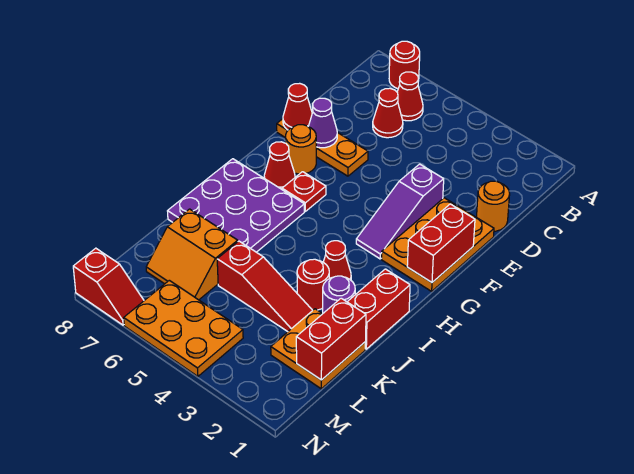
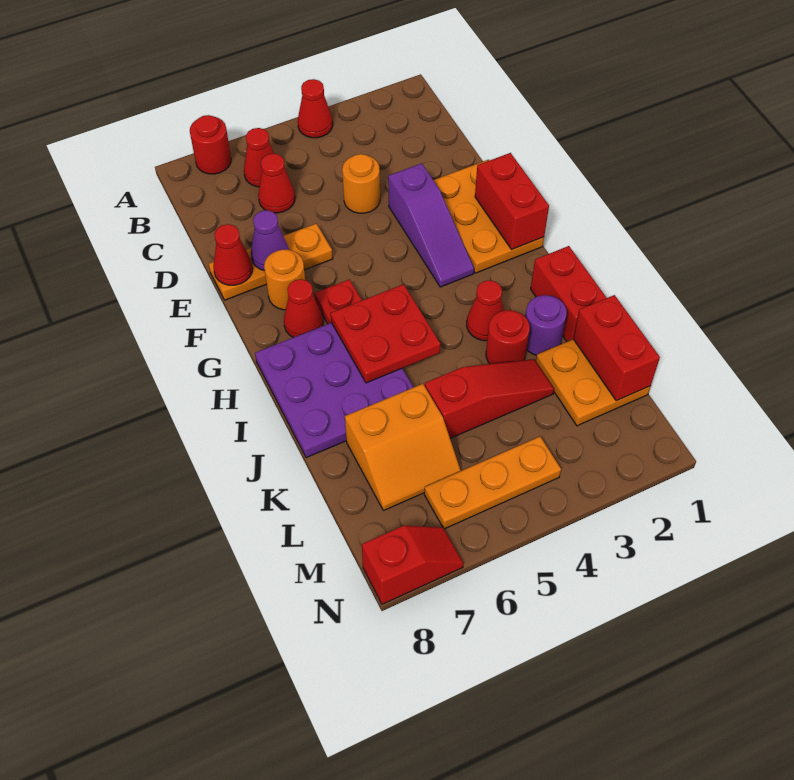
none -> red cone A4 level 1
orange round brick D1 level 1 -> orange round brick D4 level 1
none -> red plate H5:I6 level 2
orange plate M4:N6 level 1 -> orange plate M4:M6 level 1

